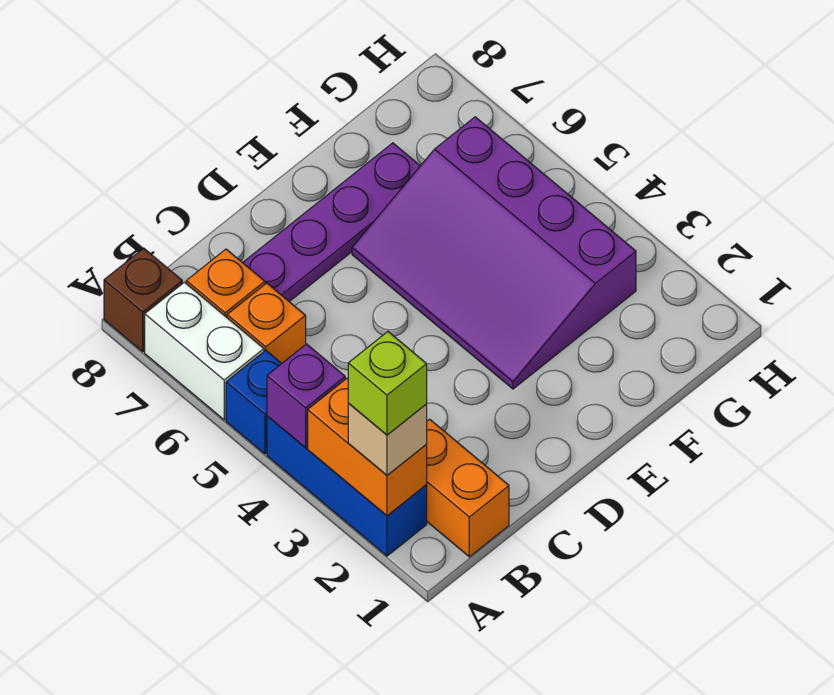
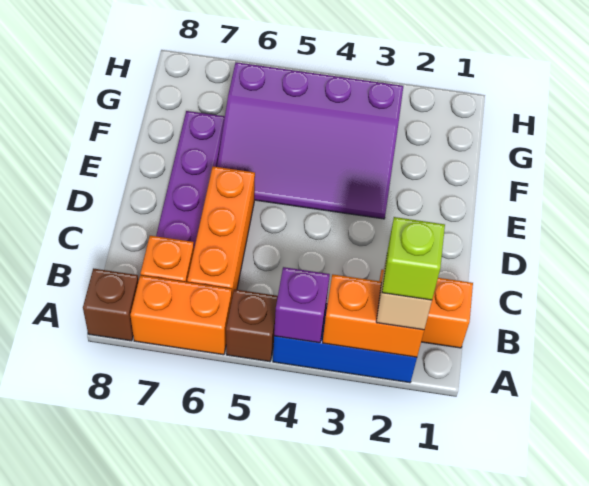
blue brick A5 level 1 -> brown brick A5 level 1
white brick A6:A7 level 1 -> orange brick A6:A7 level 1
orange brick B6 level 1 -> orange brick B6:D6 level 1

